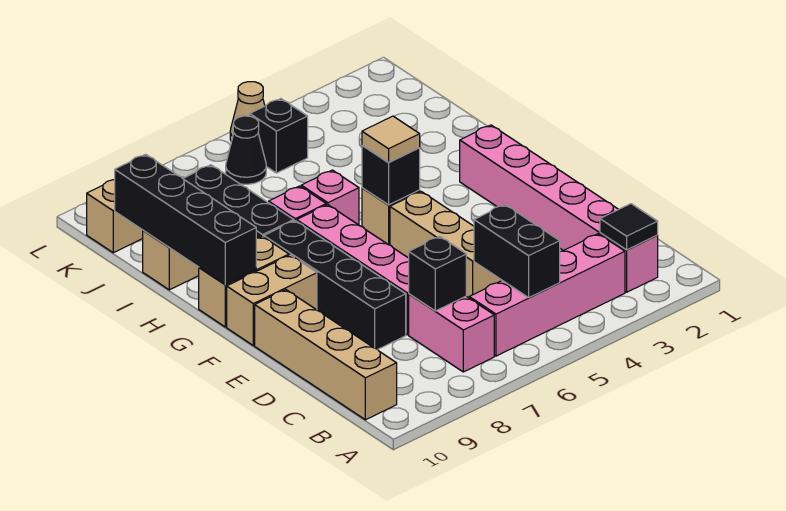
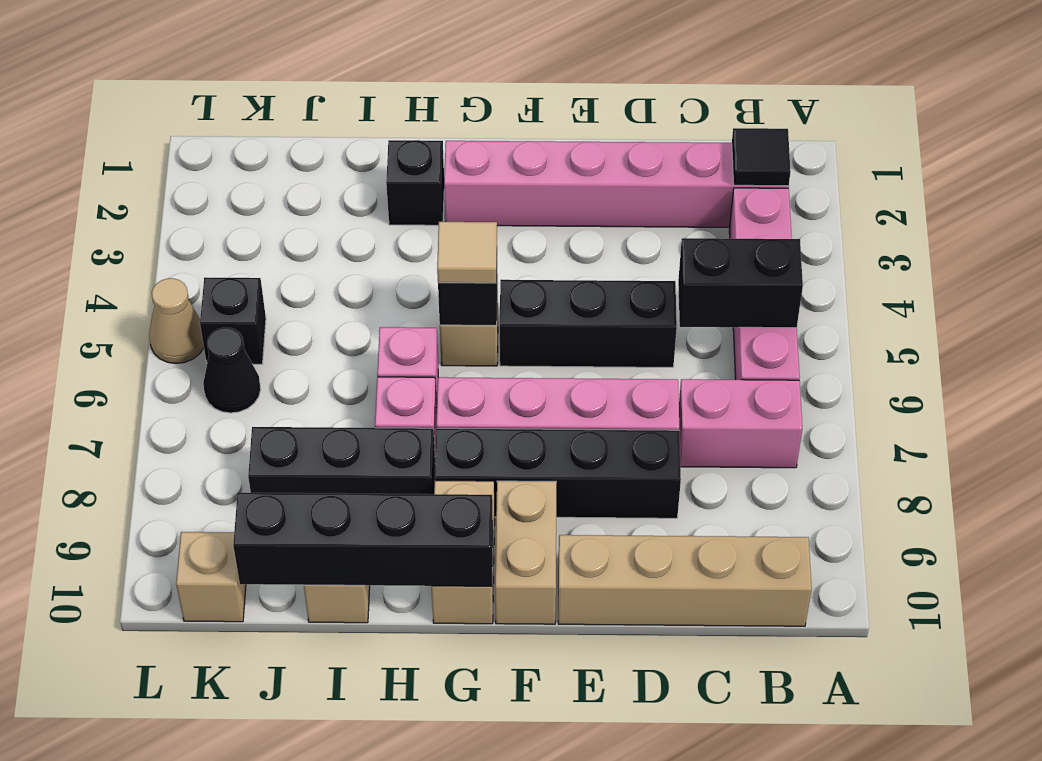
black brick C7 level 2 -> black brick H2 level 1
tan brick D5:F5 level 1 -> black brick D5:F5 level 1

